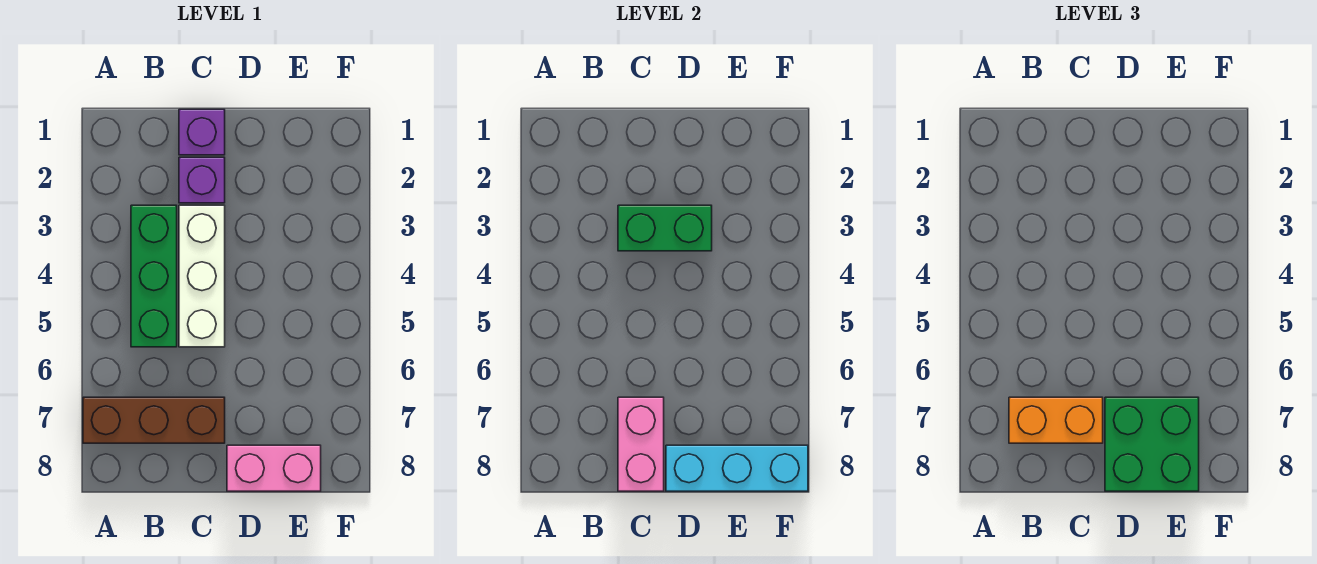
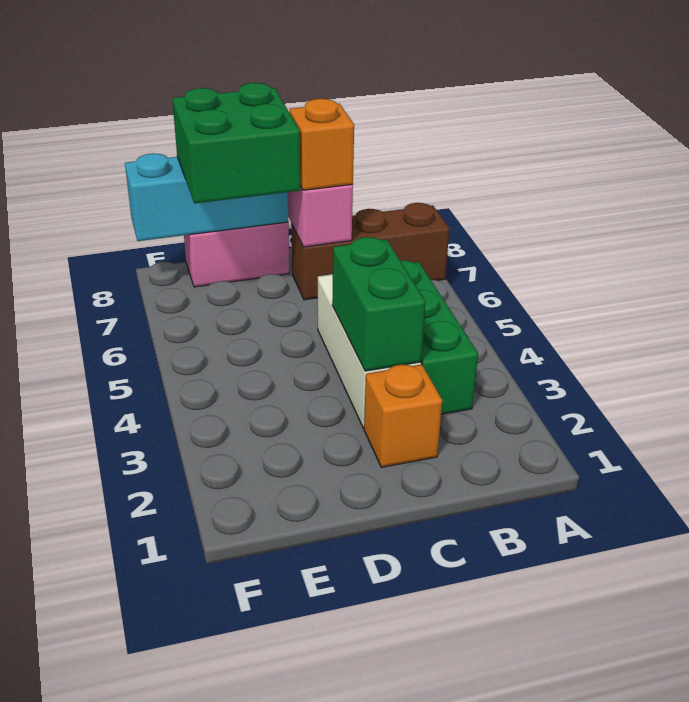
orange brick B7:C7 level 3 -> orange brick C7 level 3
purple brick C1 level 1 -> none
purple brick C2 level 1 -> orange brick C2 level 1
green brick C3:D3 level 2 -> green brick C3:C4 level 2

